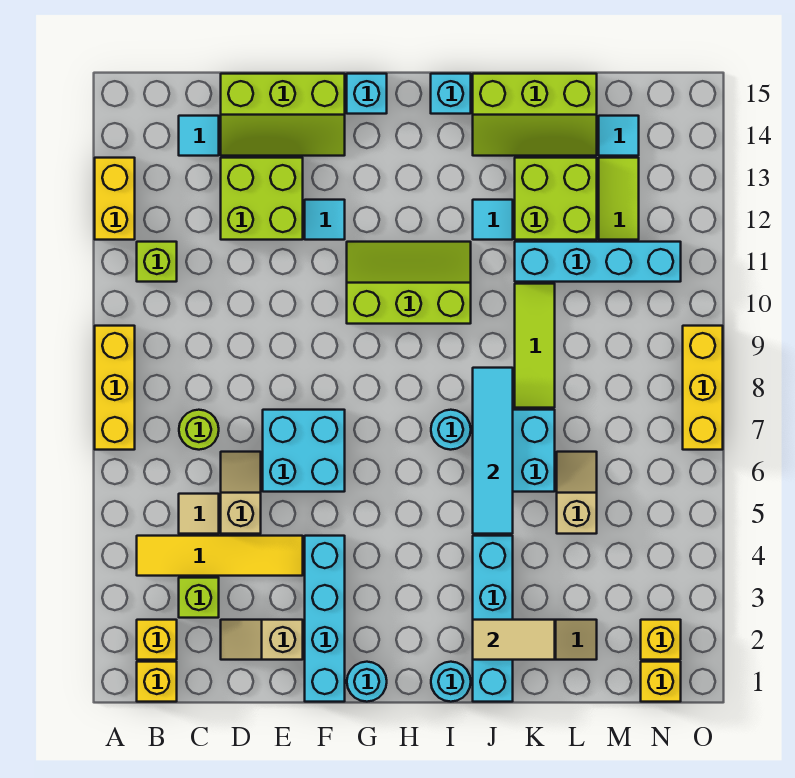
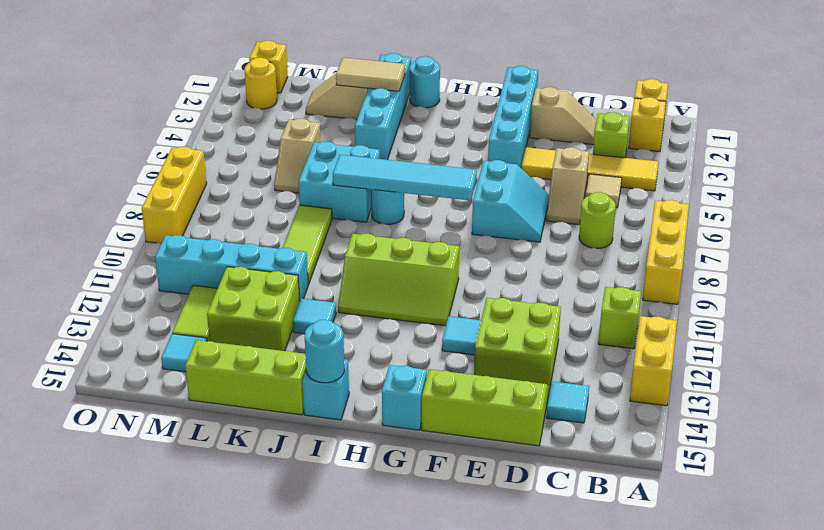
cyan brick E6:F7 level 1 -> cyan slope E6:F7 level 1 top F
cyan round brick G1 level 1 -> cyan round brick I15 level 2
cyan tile J5:J8 level 2 -> cyan tile G7:J7 level 2
yellow brick N2 level 1 -> yellow round brick N2 level 1

